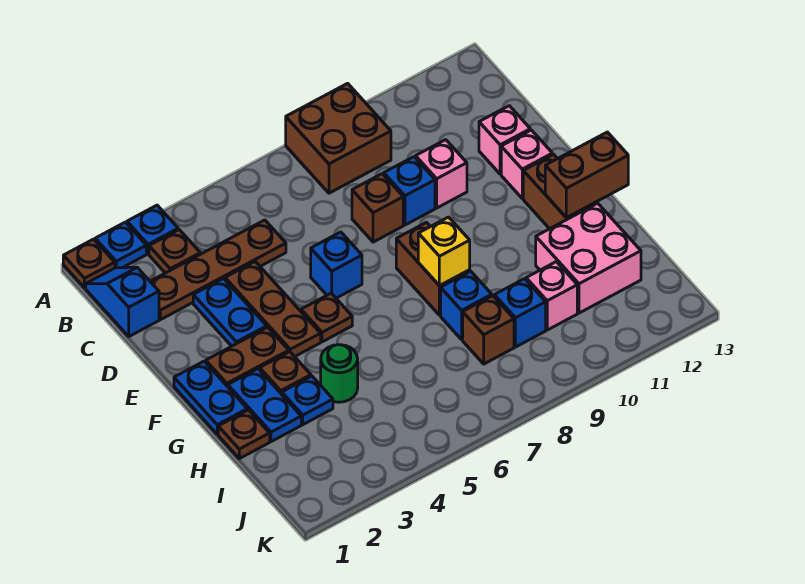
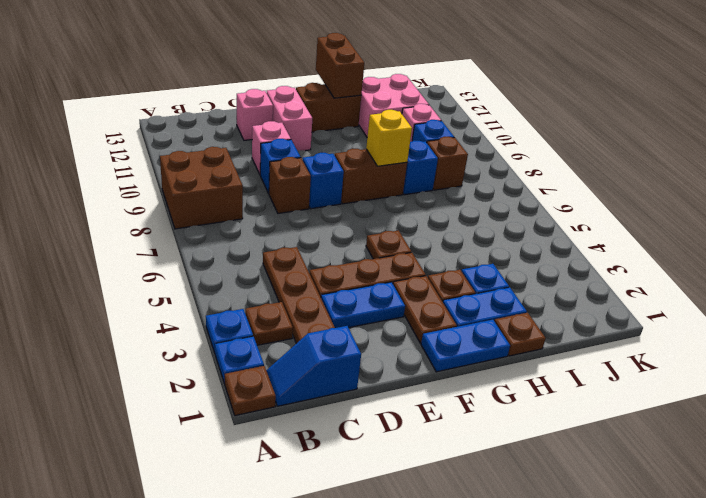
blue brick E6 level 1 -> blue brick E8 level 1
pink brick E12 level 1 -> pink brick E11:E12 level 1
green round brick H4 level 1 -> none

